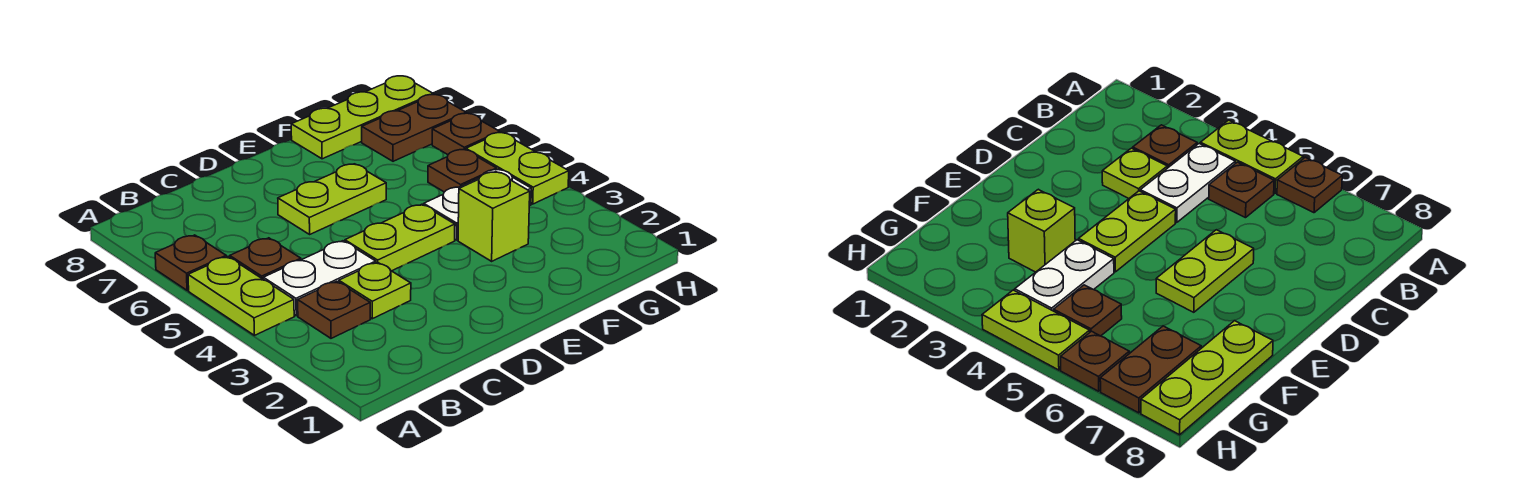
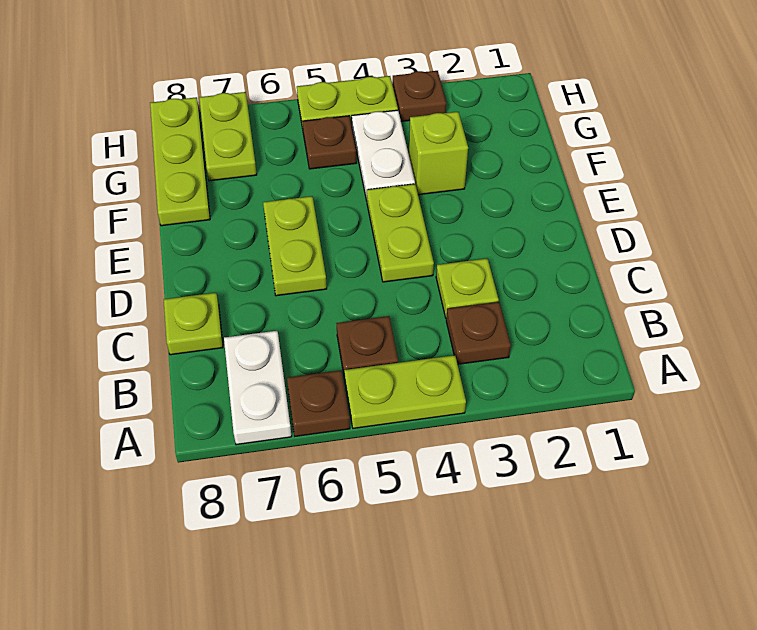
white plate B4:C4 level 1 -> white plate A7:B7 level 1
none -> lime plate C8 level 1
brown plate G7:H7 level 1 -> lime plate G7:H7 level 1
brown plate H6 level 1 -> brown plate H3 level 1

